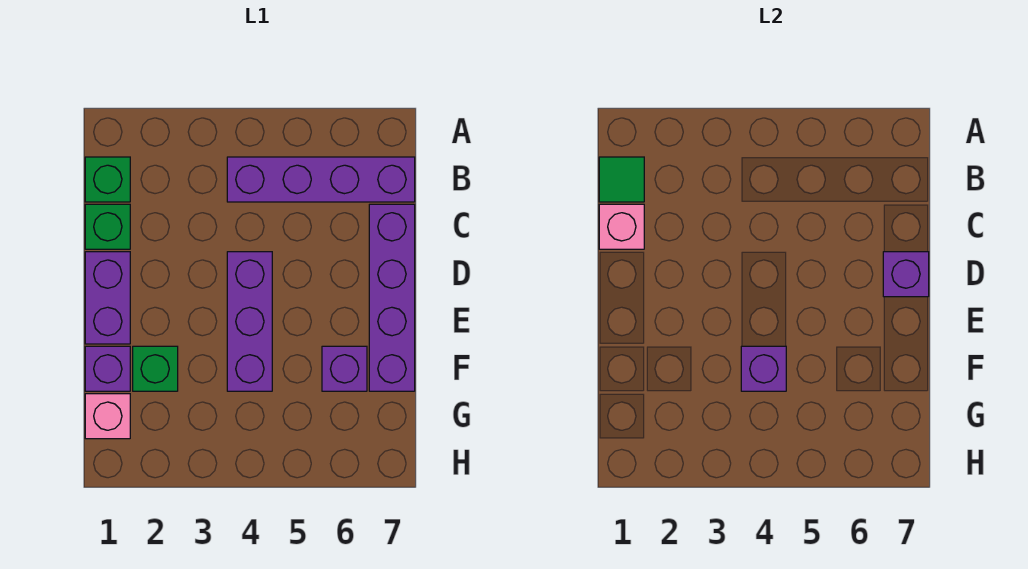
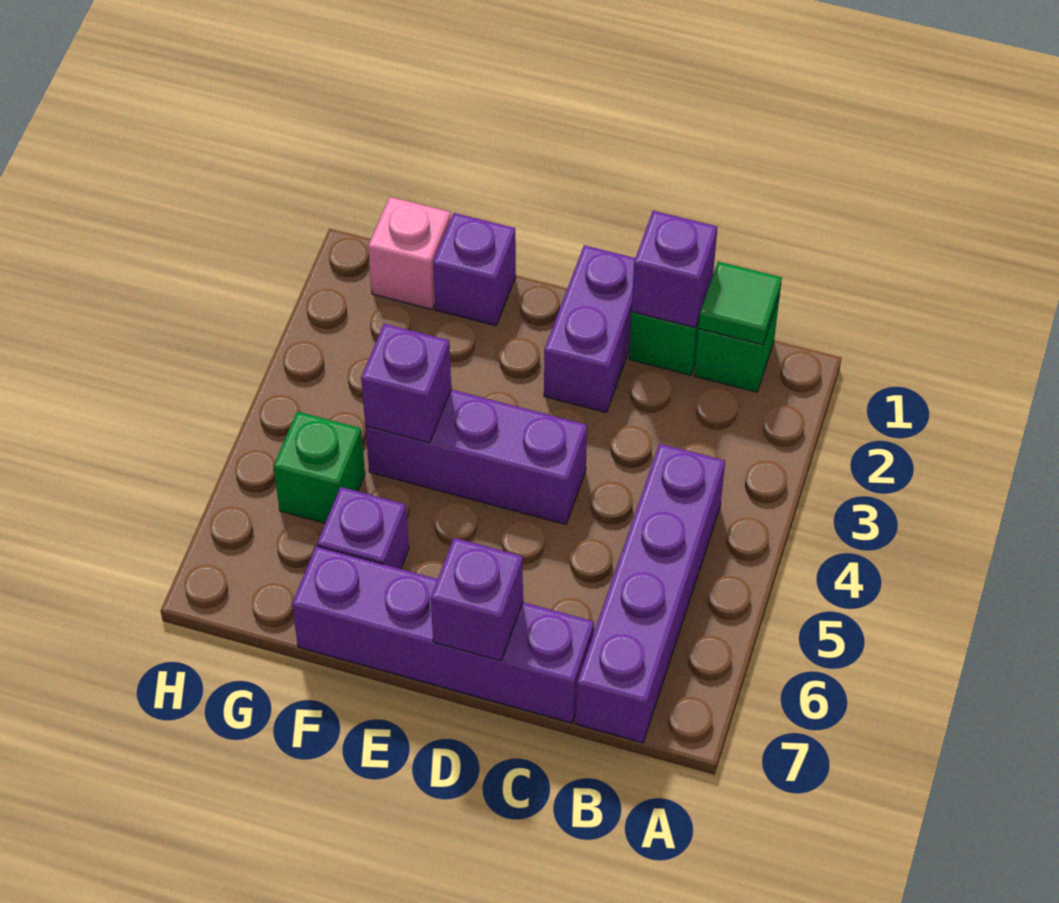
pink brick C1 level 2 -> purple brick C1 level 2
purple brick D1:E1 level 1 -> purple brick D1:D2 level 1
green brick F2 level 1 -> green brick G5 level 1

